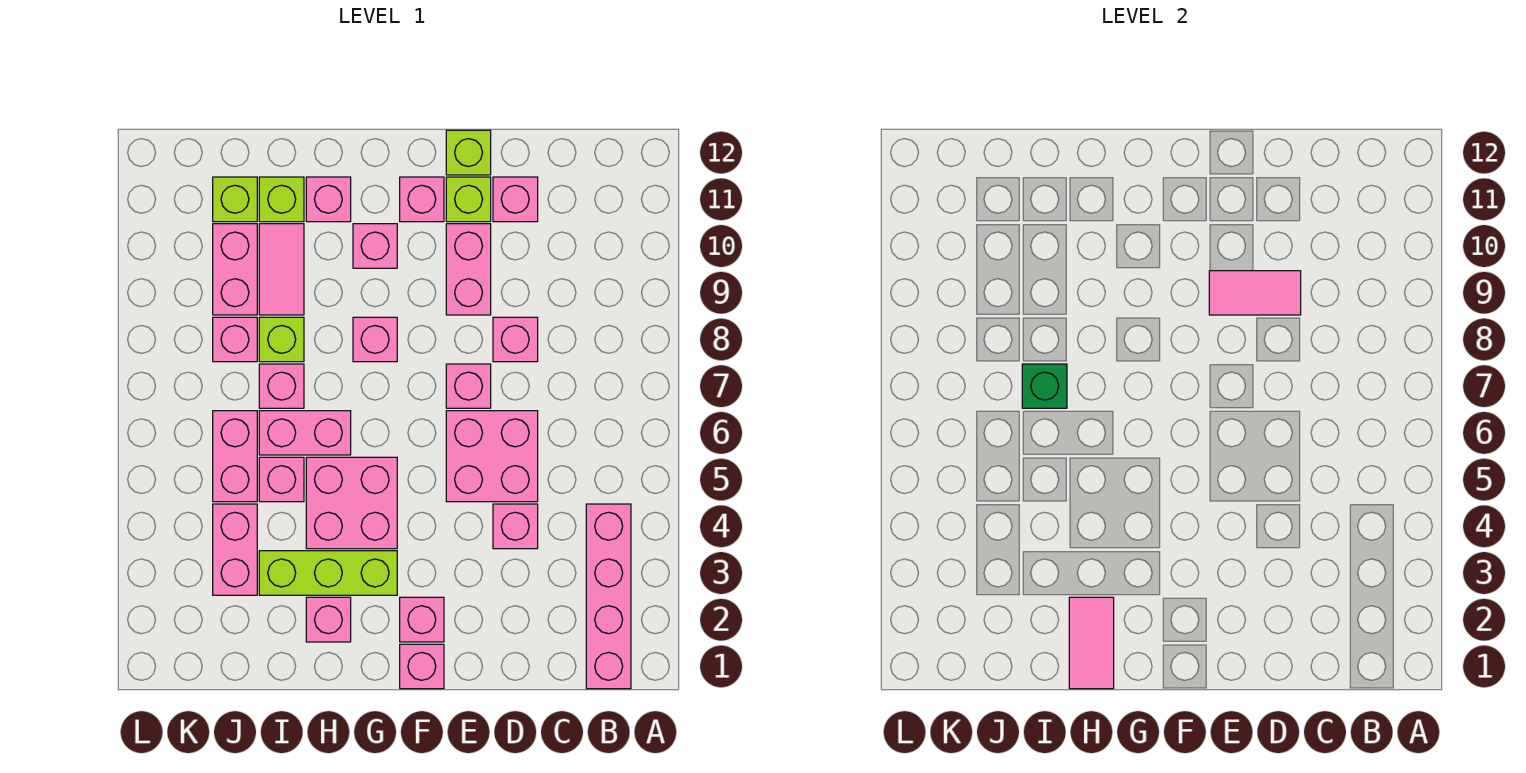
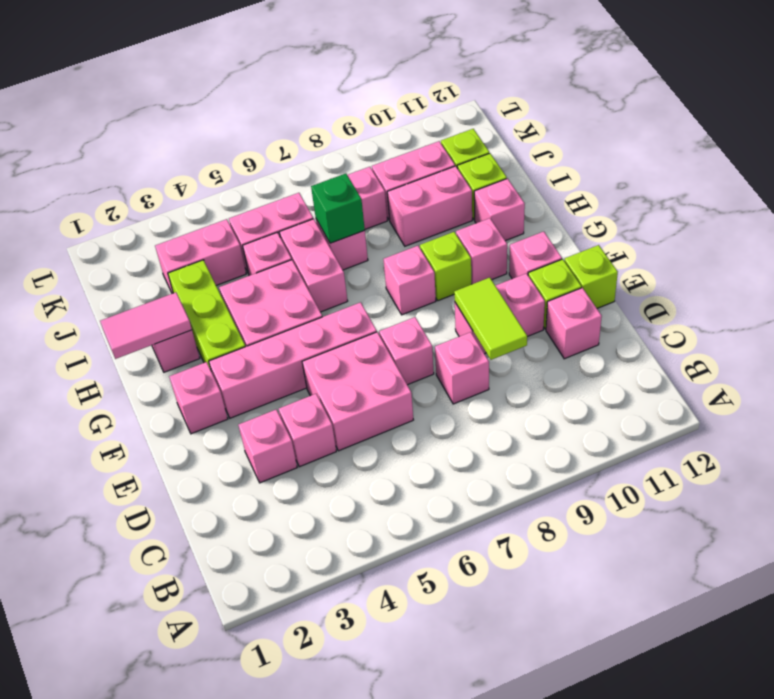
pink brick B1:B4 level 1 -> pink brick F3:F6 level 1
pink tile D9:E9 level 2 -> lime tile D9:E9 level 2
pink brick F1 level 1 -> pink brick D3 level 1
lime brick I8 level 1 -> lime brick G9 level 1
pink tile I9:I10 level 1 -> pink brick I9:I10 level 1

